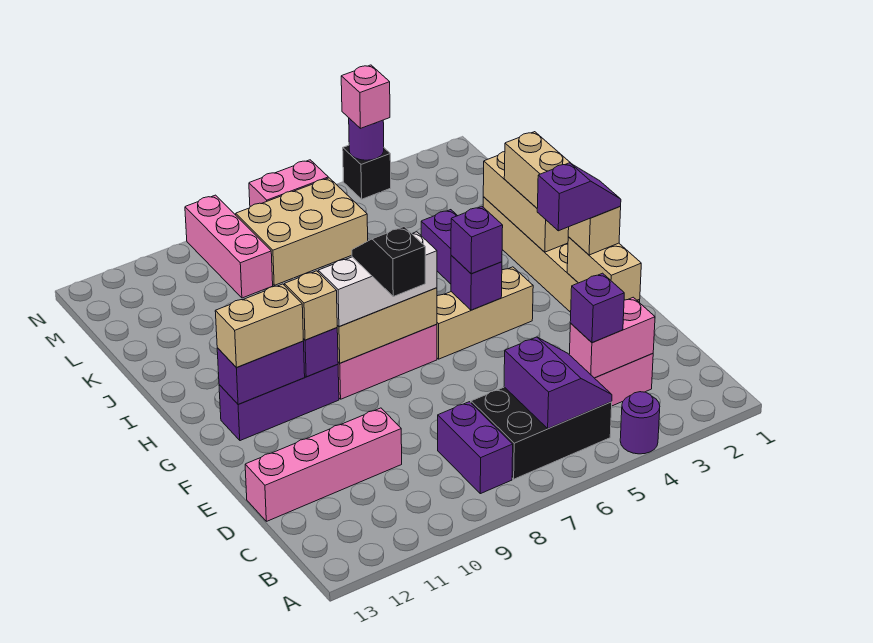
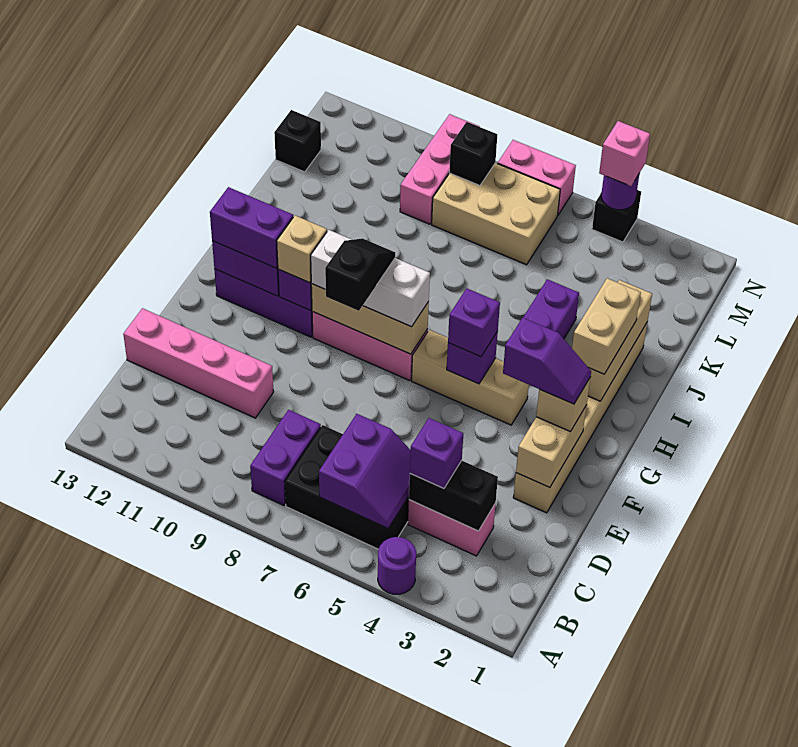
pink brick C3:C4 level 2 -> black brick C3:C4 level 2
tan brick G11:G12 level 3 -> purple brick G11:G12 level 3
none -> black brick L13 level 1
none -> black brick M8 level 2

